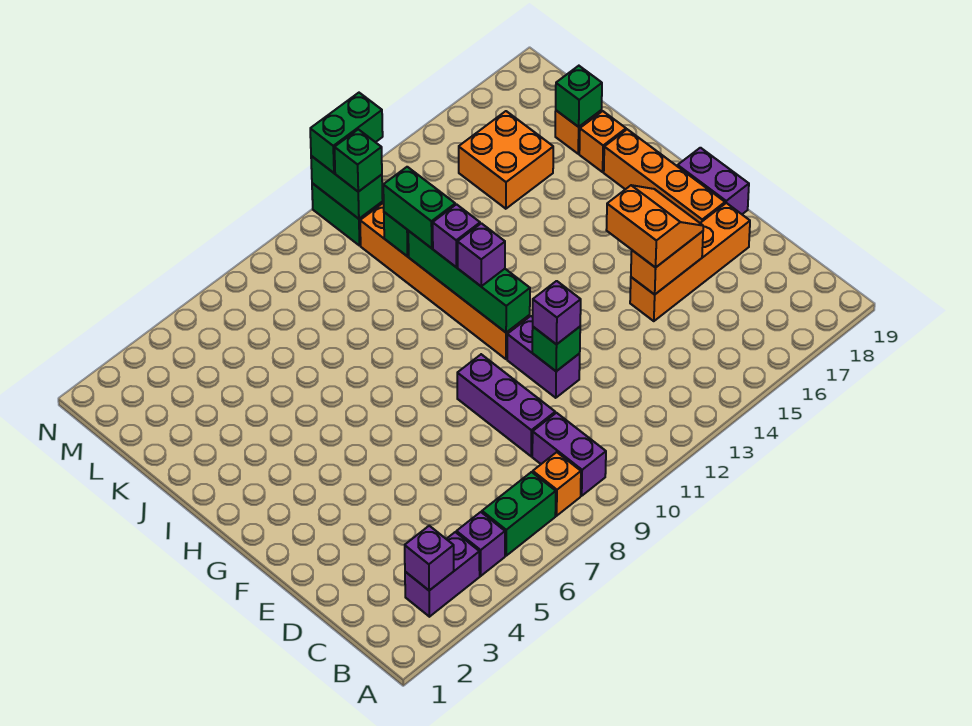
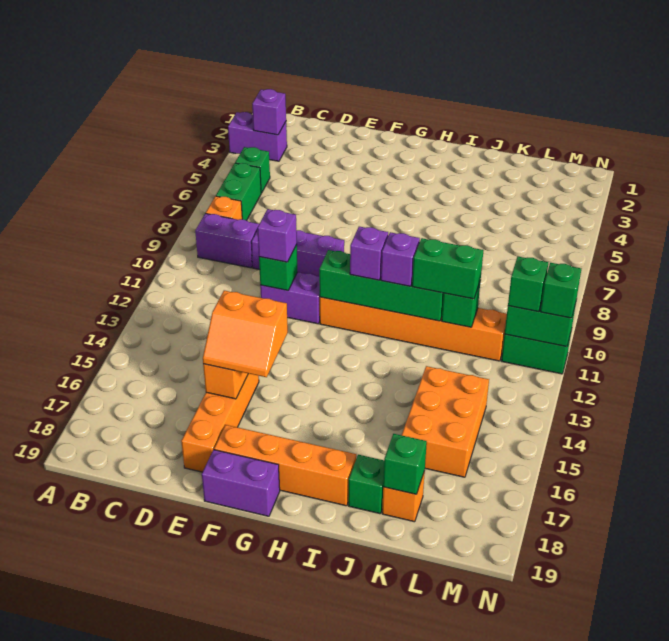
purple brick B3:B4 level 1 -> purple brick A3:B3 level 1
purple brick B5 level 1 -> green brick B5 level 1
orange brick J18 level 1 -> green brick J18 level 1
orange brick K15:L16 level 1 -> orange brick K14:L16 level 1
green brick N11:N12 level 3 -> green brick N11 level 3

